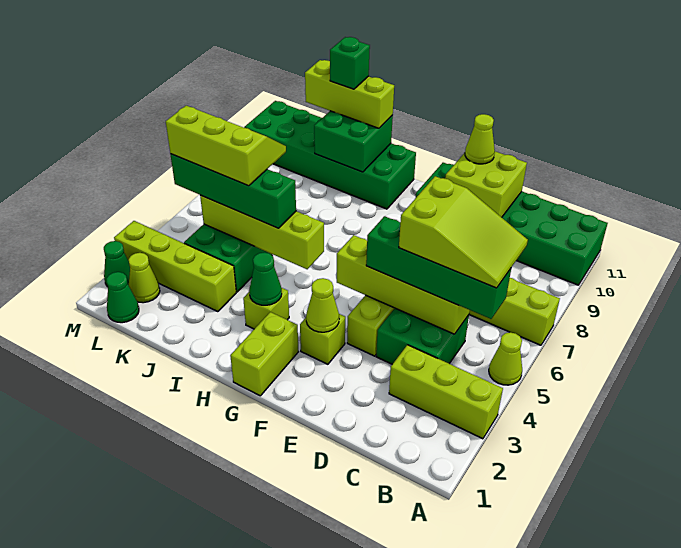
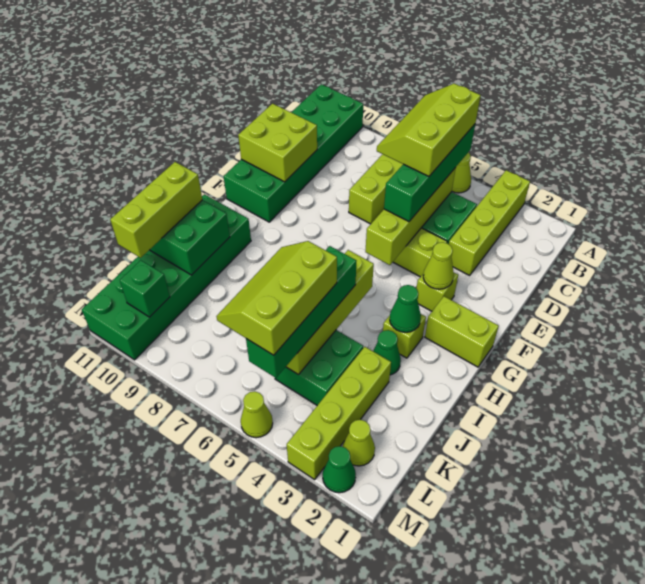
lime brick A3:C3 level 1 -> lime brick A3:D3 level 1
lime slope B5:D6 level 4 top D -> lime slope B5:D6 level 4 top 5
lime cone E11 level 3 -> lime cone M5 level 1
green brick J11 level 4 -> green brick L10 level 2
green cone L1 level 1 -> green cone I3 level 1

